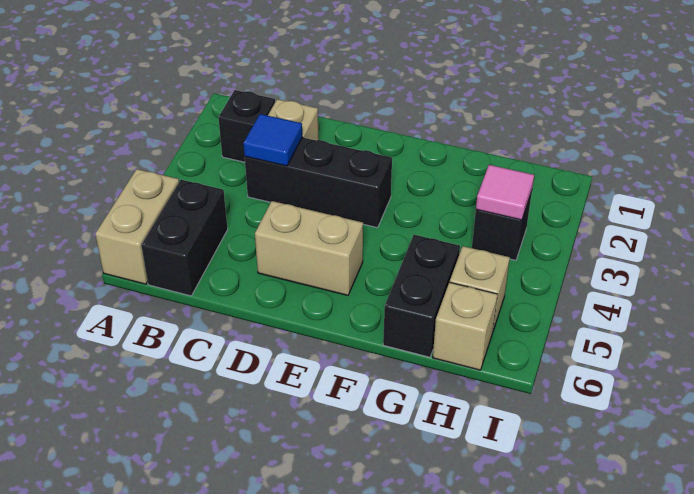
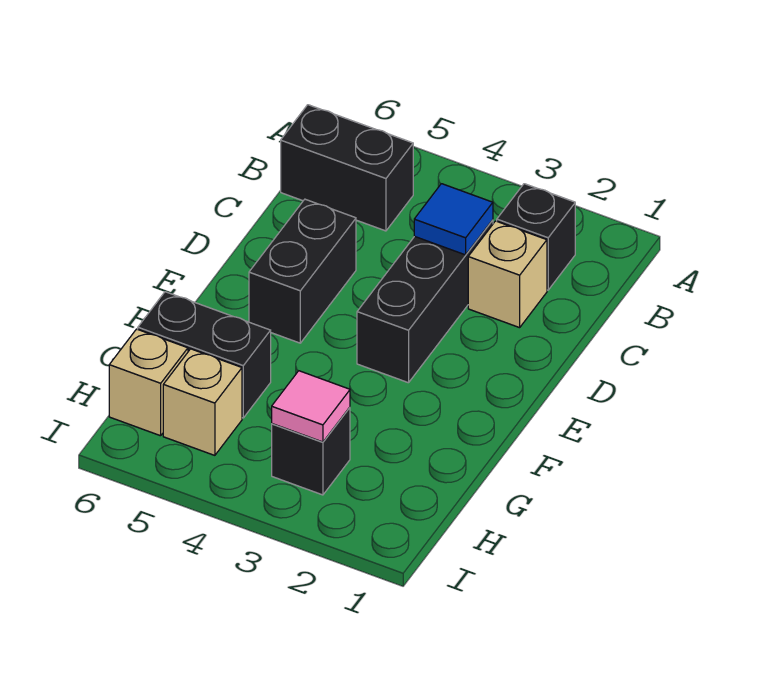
tan brick A5:A6 level 1 -> none
tan brick D5:E5 level 1 -> black brick D5:E5 level 1

